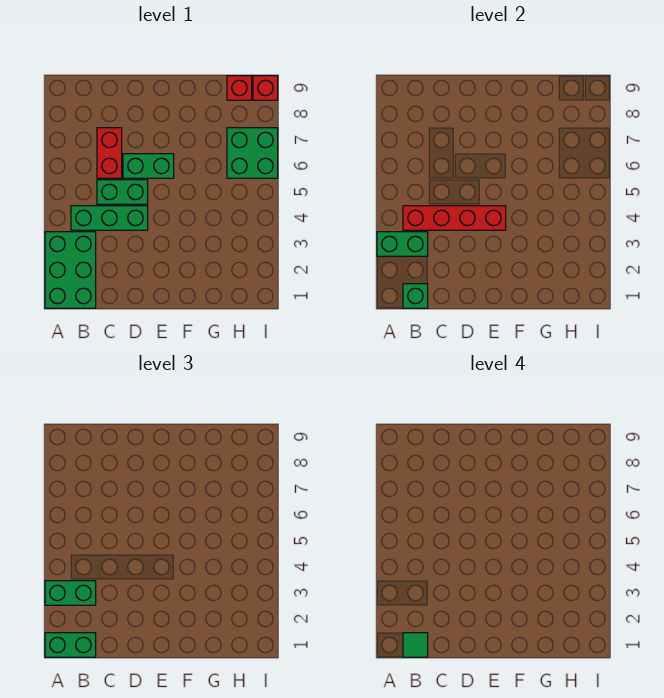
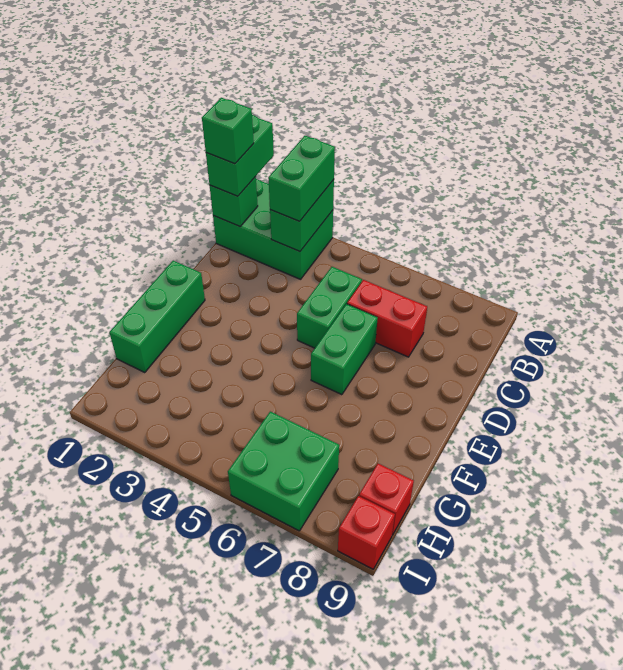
green tile B1 level 4 -> green brick B1 level 4
green brick B4:D4 level 1 -> green brick E1:G1 level 1
red brick B4:E4 level 2 -> none

